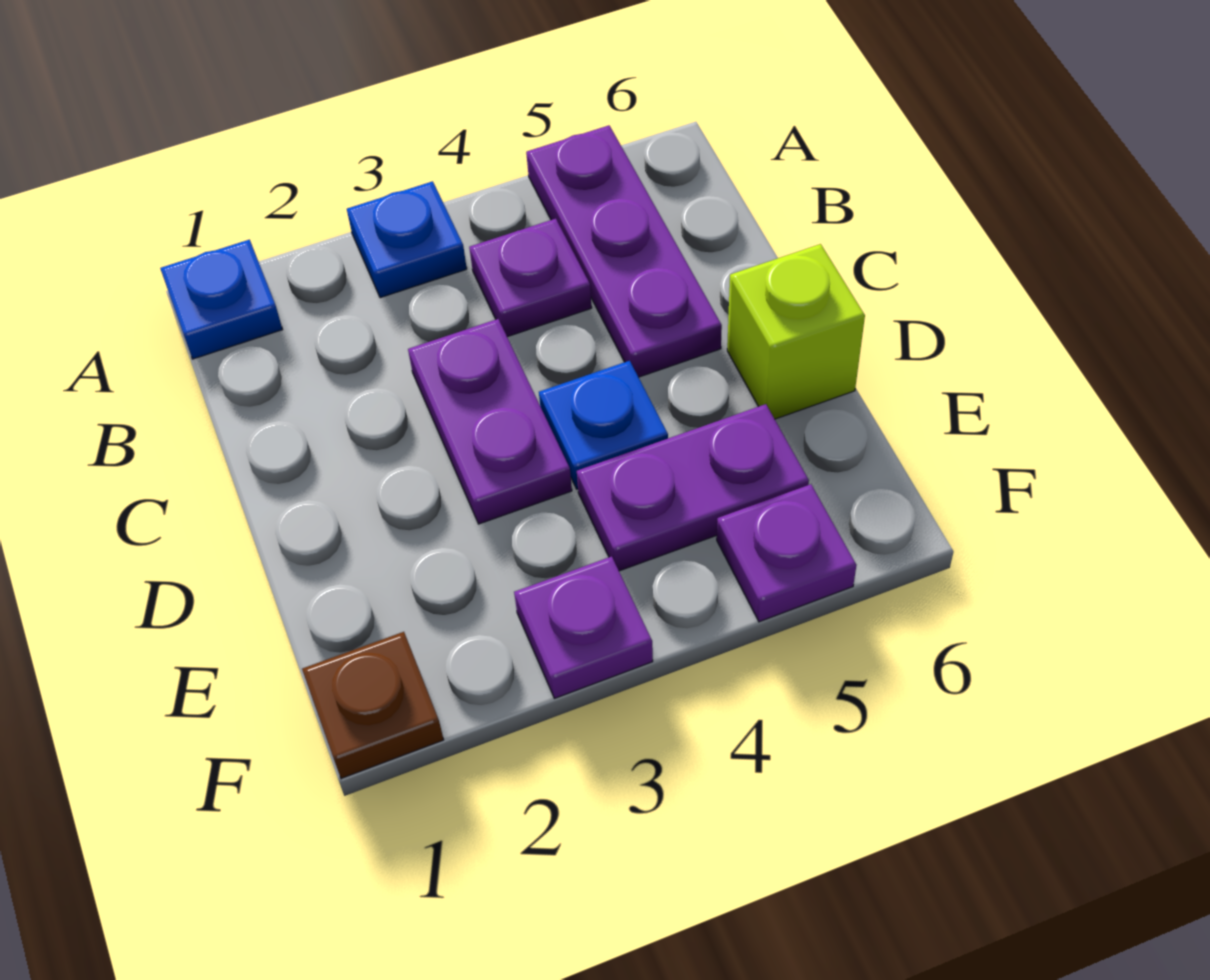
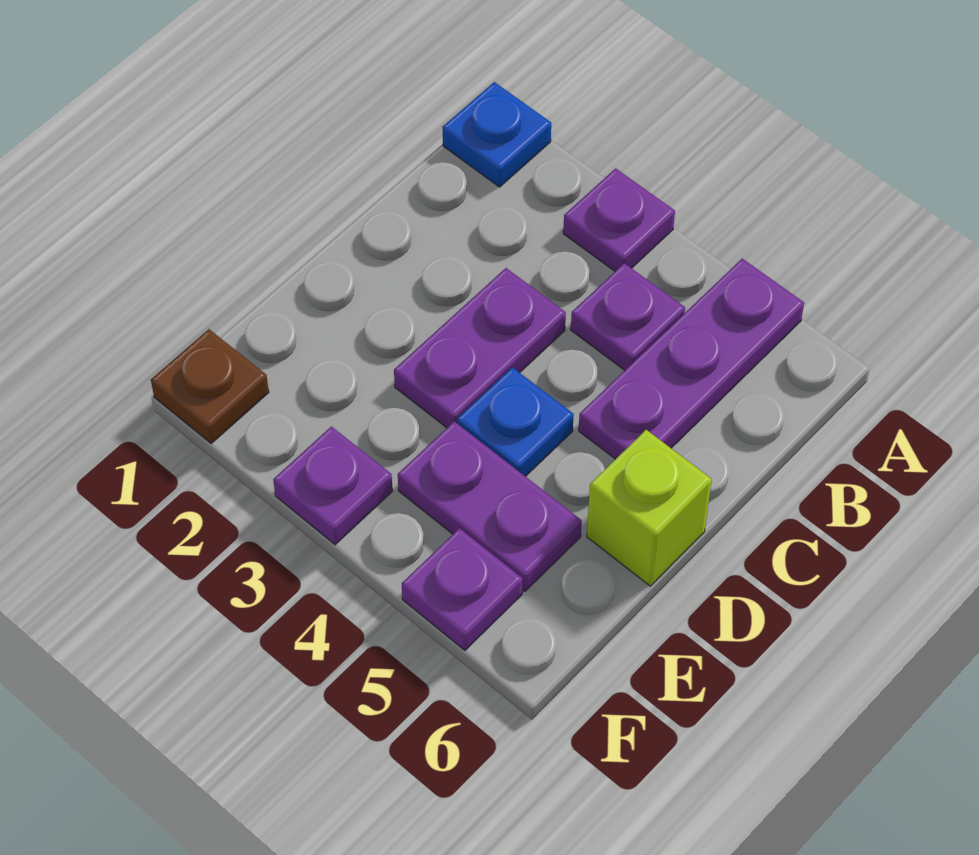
blue plate A3 level 1 -> purple plate A3 level 1

